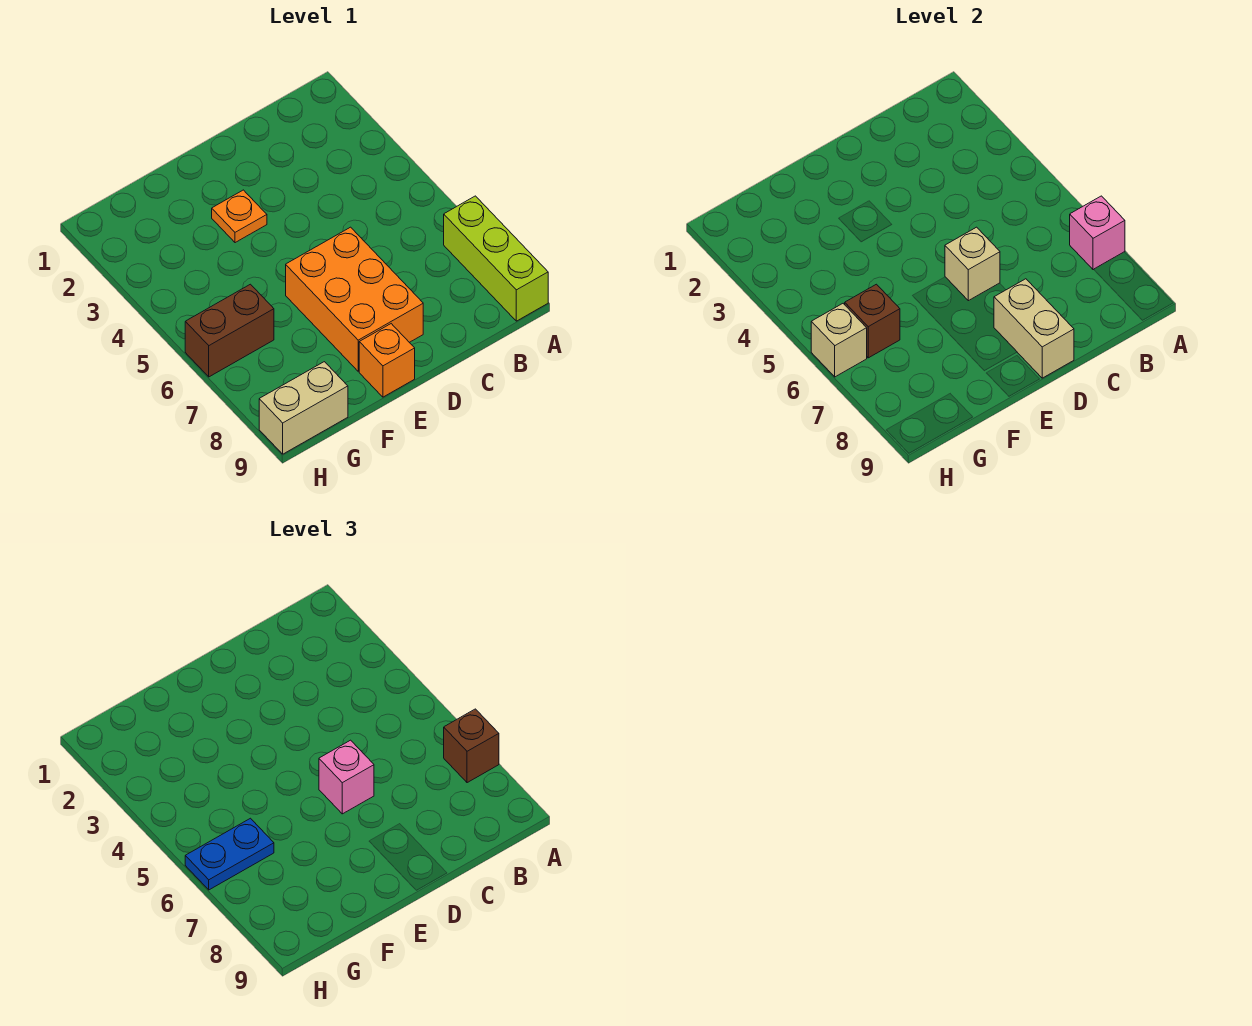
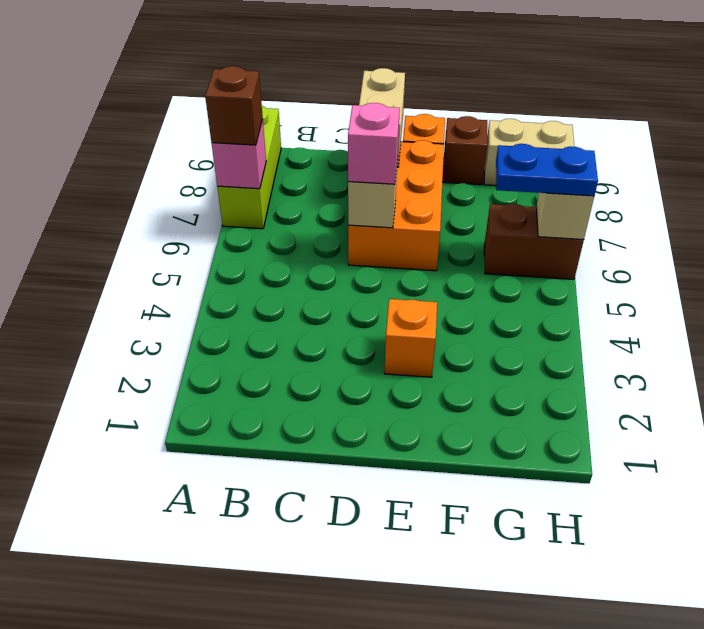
orange plate E3 level 1 -> orange brick E3 level 1
brown brick G6 level 2 -> brown brick F9 level 1

